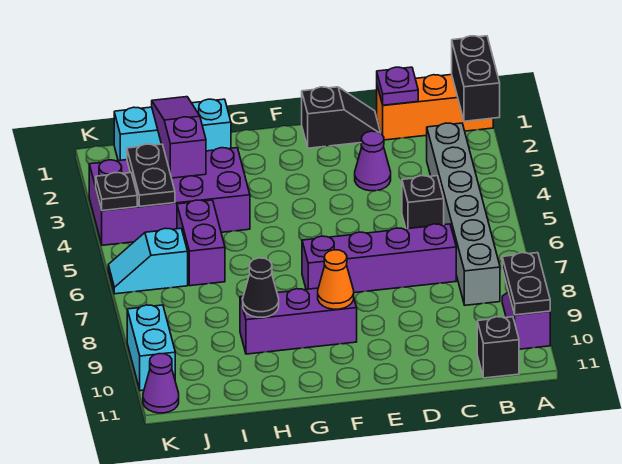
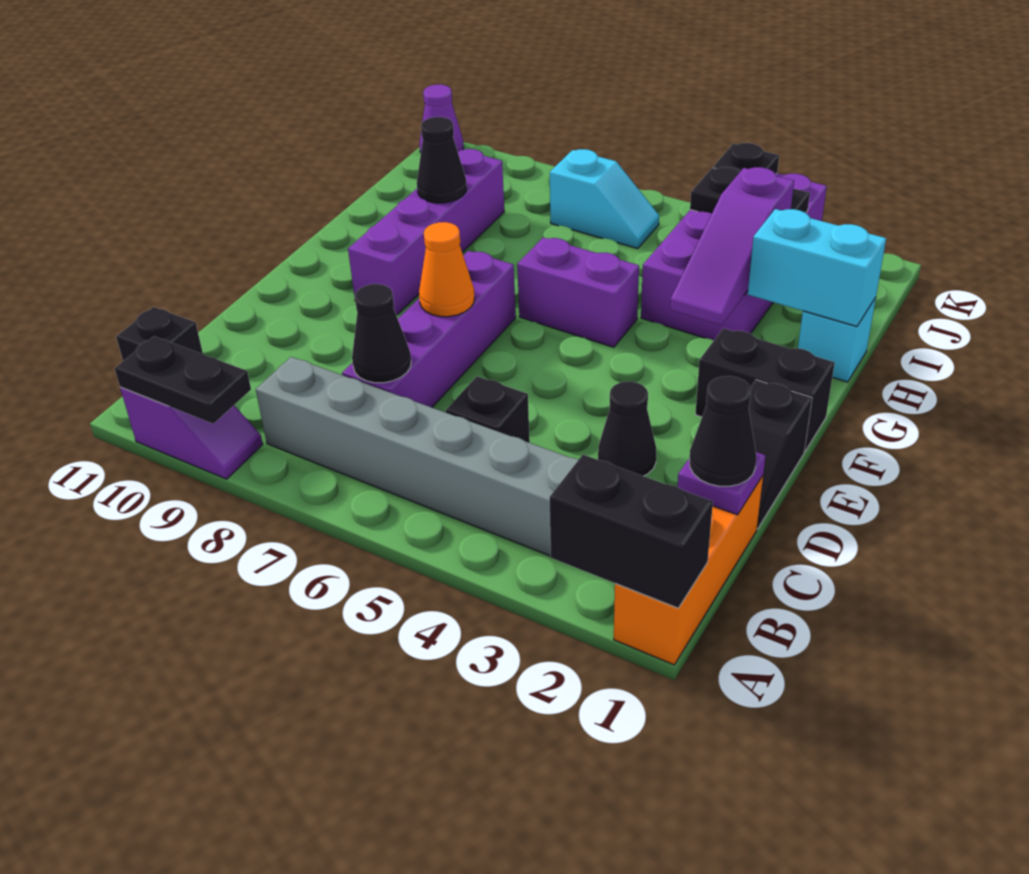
none -> black cone C1 level 3
none -> black cone C7 level 2
purple cone D3 level 1 -> black cone D3 level 1
none -> black brick F1:F2 level 1
purple brick F9:H9 level 1 -> purple brick F9:I9 level 1
orange cone F9 level 2 -> orange cone E7 level 2
cyan brick H1:J1 level 1 -> cyan brick H1 level 1
purple slope I1:I3 level 2 top 3 -> purple slope G3:I3 level 2 top I
purple brick I5:I6 level 1 -> purple brick G5:G6 level 1
cyan slope J6:K6 level 1 top J -> cyan slope J6:J7 level 1 top 7
cyan brick K9:K10 level 1 -> cyan brick H1:H2 level 2

